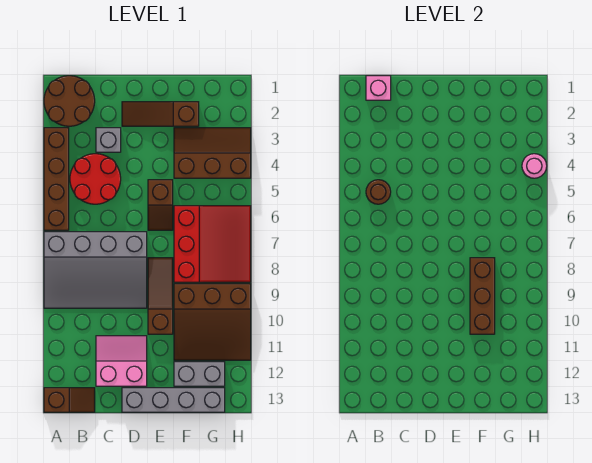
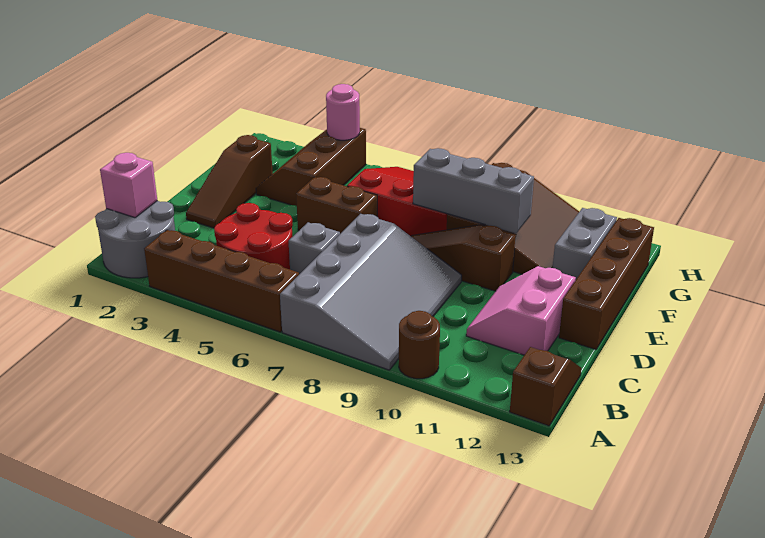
brown round brick A1:B2 level 1 -> grey round brick A1:B2 level 1
brown round brick B5 level 2 -> brown round brick A10 level 1
grey brick C3 level 1 -> grey brick C6 level 1
grey brick D13:G13 level 1 -> brown brick D13:G13 level 1
brown slope E5:E6 level 1 top 5 -> brown brick E5:E6 level 1
brown brick F8:F10 level 2 -> grey brick F8:F10 level 2

